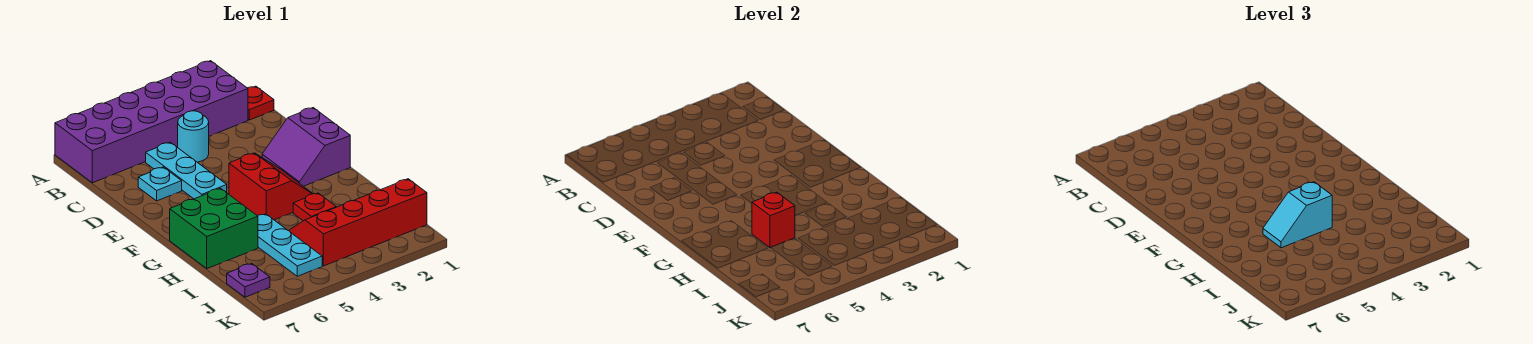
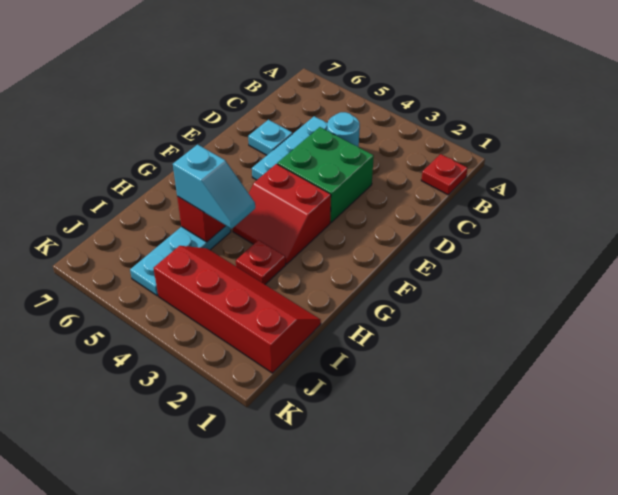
purple brick A2:B7 level 1 -> none
purple slope E1:F2 level 1 top 1 -> none
red slope F3:G4 level 1 top 4 -> red slope F3:G4 level 1 top F
green brick G6:H7 level 1 -> green brick D3:E4 level 1
cyan slope H4:H5 level 3 top 4 -> cyan slope H4:H5 level 3 top 5
purple plate J7 level 1 -> none

